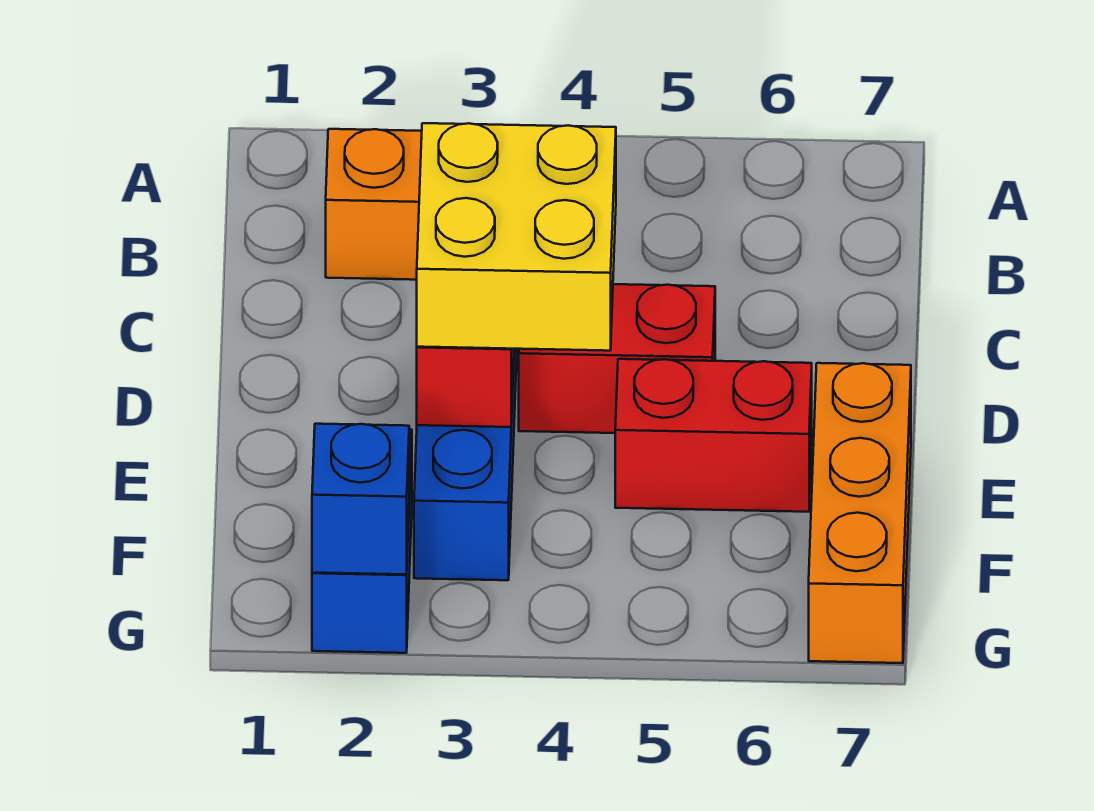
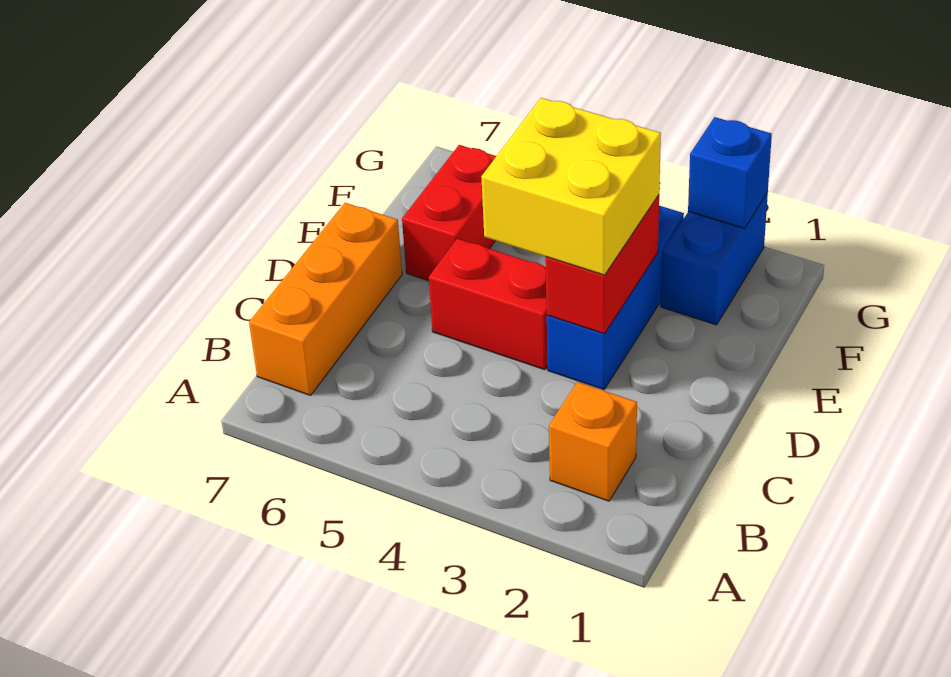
red brick E5:E6 level 1 -> red brick E6:F6 level 1
orange brick E7:G7 level 1 -> orange brick B7:D7 level 1

